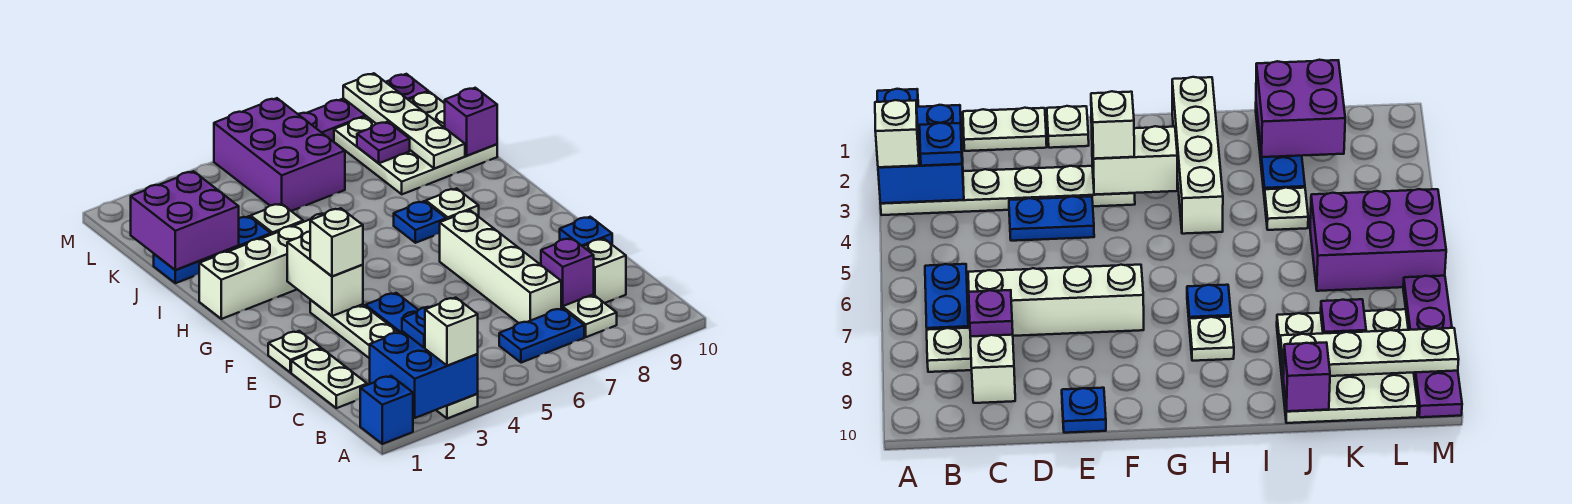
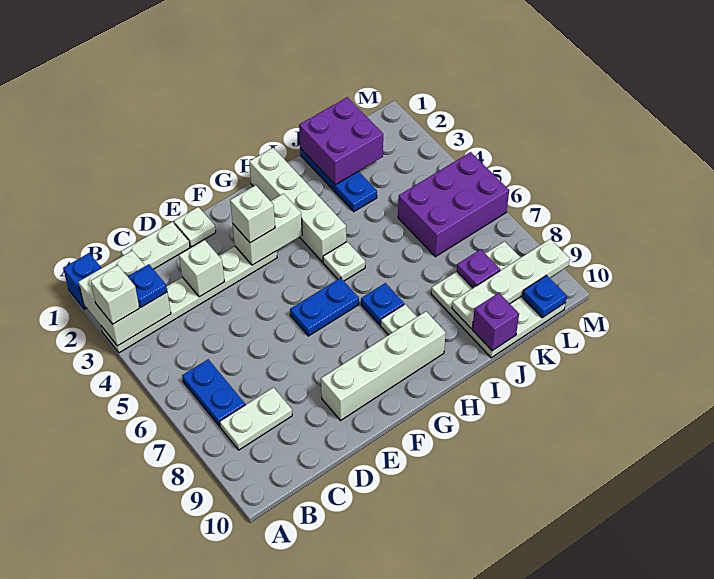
blue brick A2:B3 level 2 -> white brick A2:B3 level 2
white brick C7:F7 level 1 -> white brick E9:H9 level 1
purple brick C8 level 2 -> none
white brick C9 level 1 -> white brick D3 level 2
blue plate D4:E4 level 1 -> blue plate F6:G6 level 1
blue plate E10 level 1 -> blue plate L10 level 2
white plate J4 level 1 -> white plate H5 level 1
purple plate M7:M10 level 1 -> none

